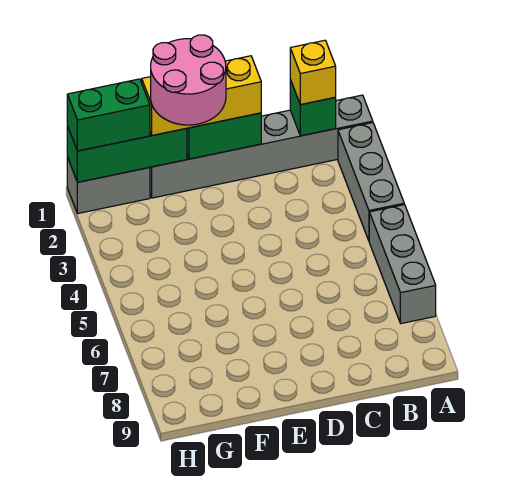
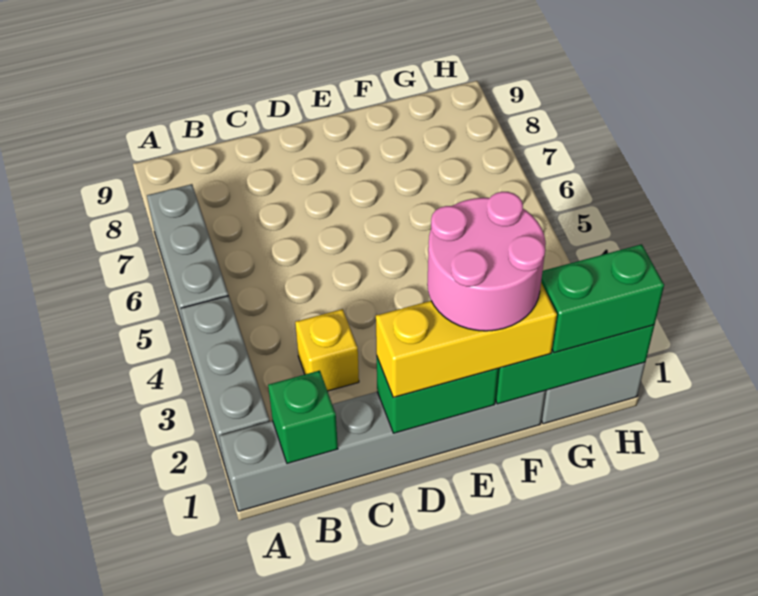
yellow brick B1 level 3 -> yellow brick C3 level 1

